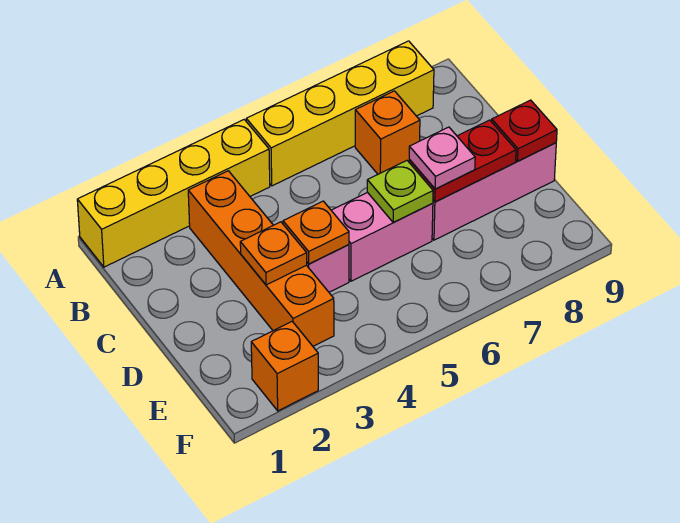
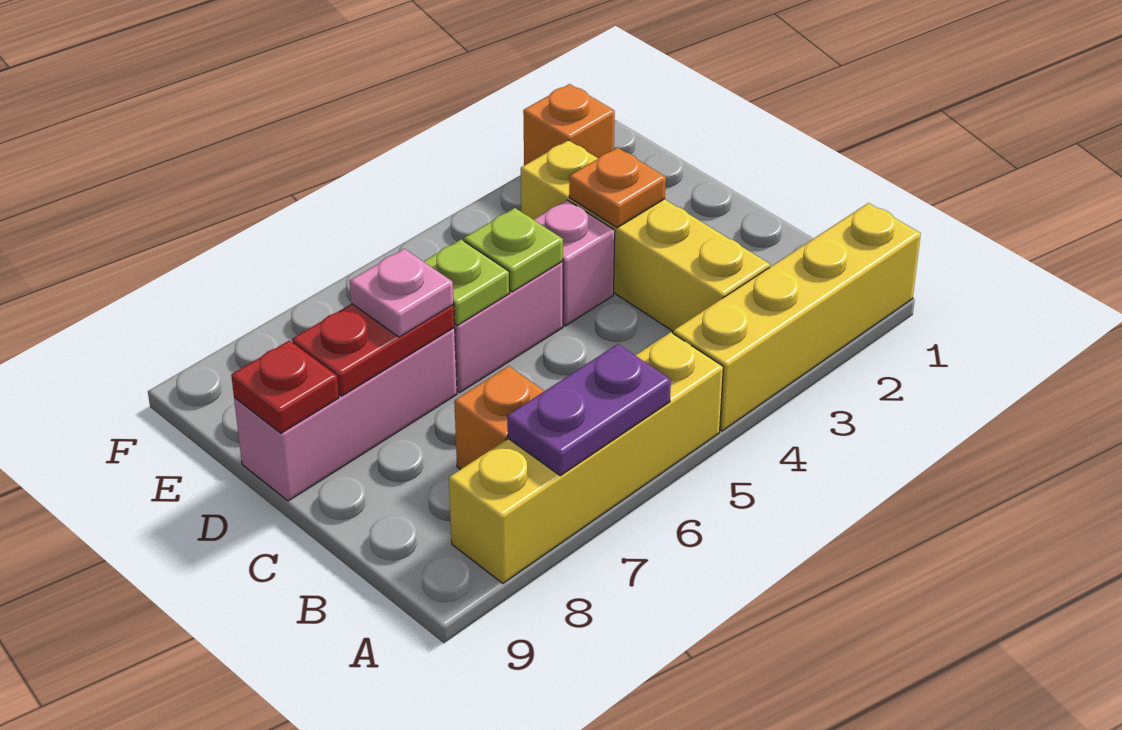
none -> purple plate A6:A7 level 2
orange brick B3:E3 level 1 -> yellow brick B3:E3 level 1
orange plate D4 level 2 -> none
none -> lime plate D5 level 2

